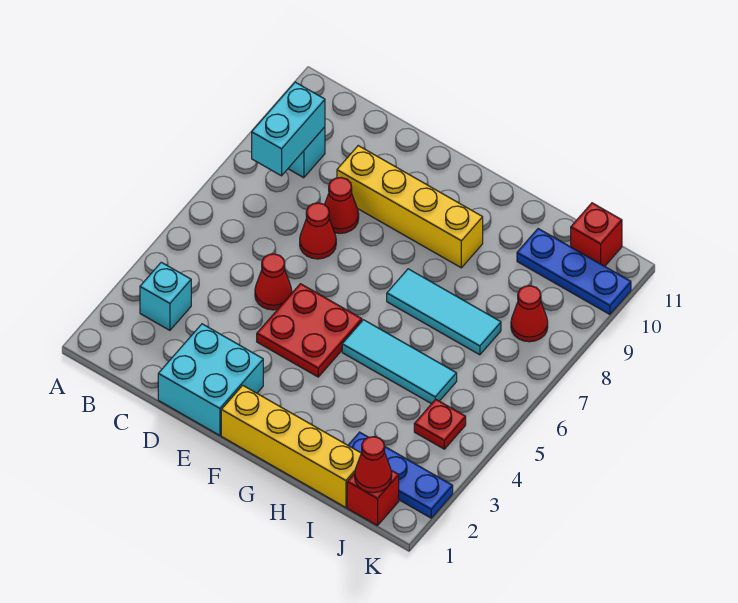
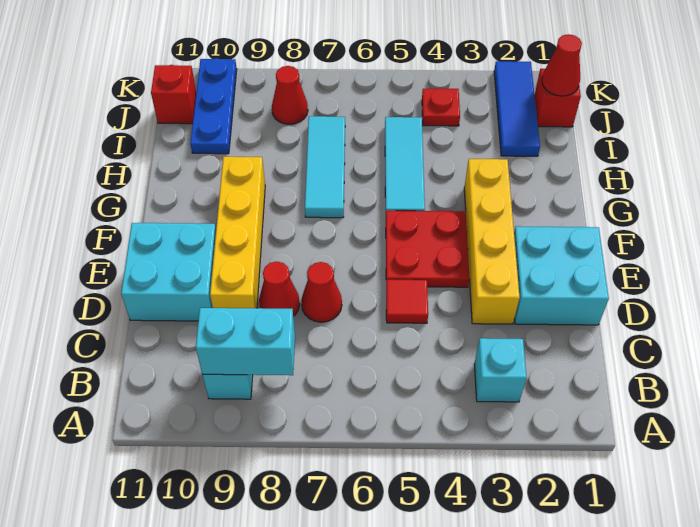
red cone D5 level 1 -> red tile D5 level 1
none -> cyan brick D10:E11 level 1
yellow brick F1:I1 level 1 -> yellow brick D3:G3 level 1
blue plate I2:K2 level 1 -> blue tile I2:K2 level 1

